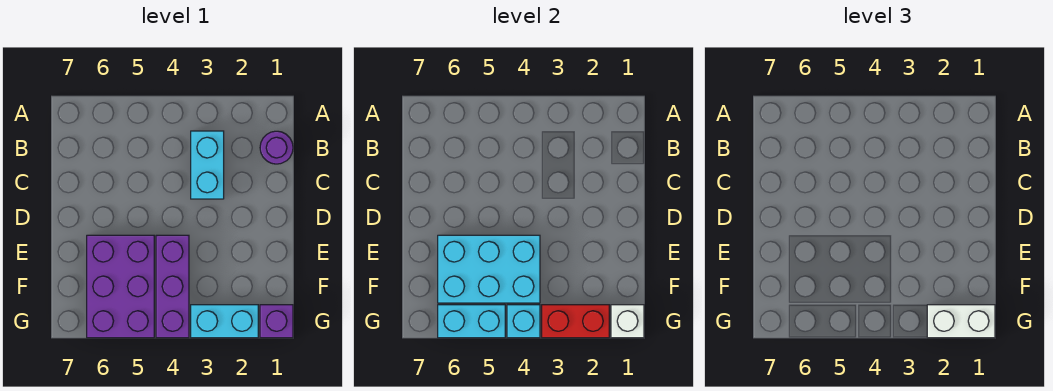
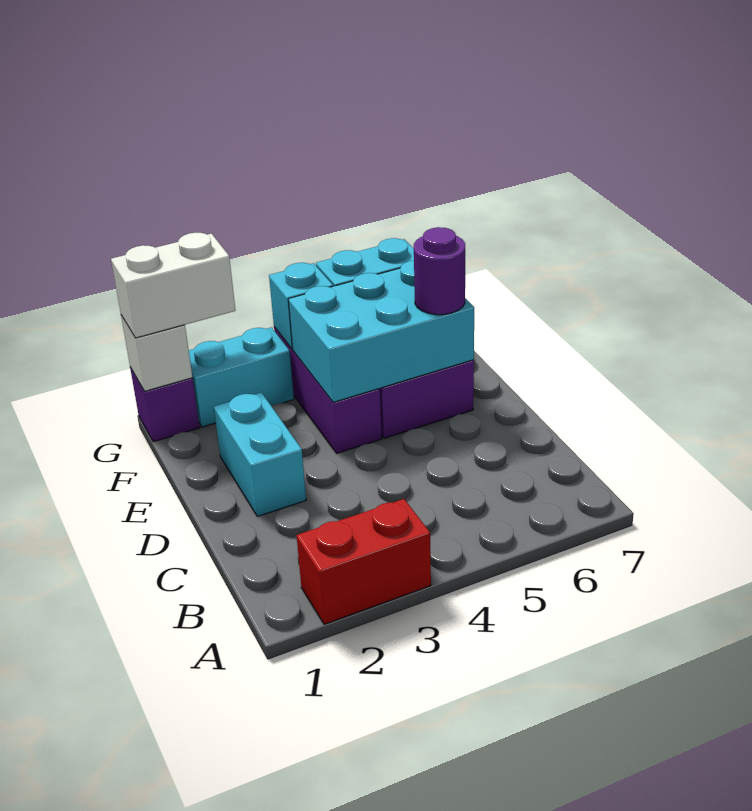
purple round brick B1 level 1 -> purple round brick E6 level 3
cyan brick B3:C3 level 1 -> cyan brick D2:E2 level 1
red brick G2:G3 level 2 -> red brick A2:A3 level 1

